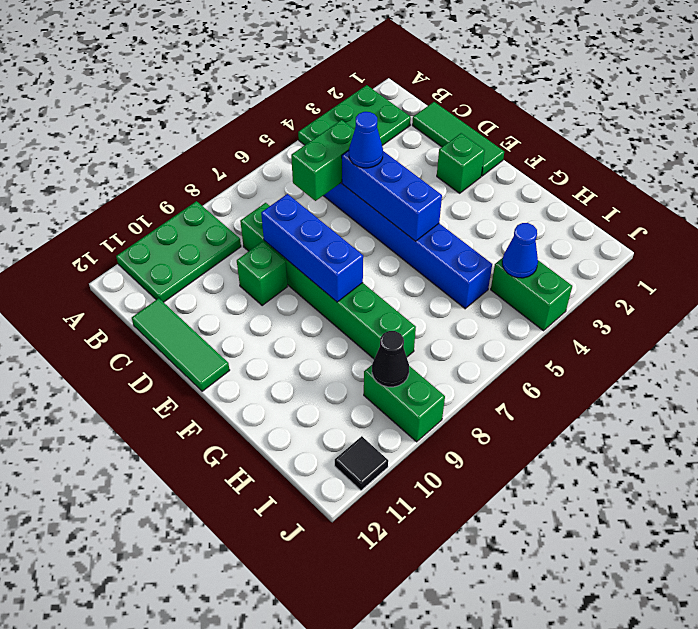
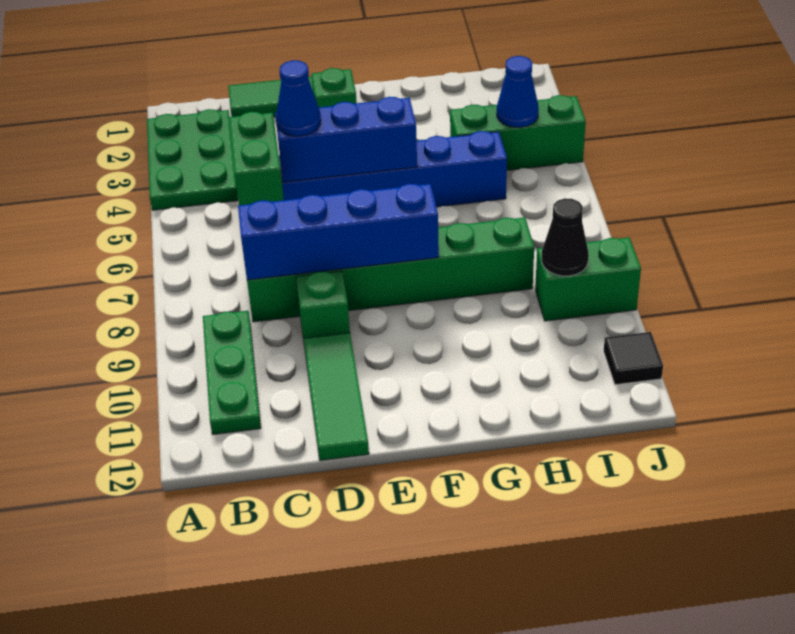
green plate A9:B11 level 1 -> green plate B9:B11 level 1
green tile C12:E12 level 1 -> green tile D10:D12 level 1
blue brick D8:F8 level 2 -> blue brick C8:F8 level 2
green brick I4:J4 level 1 -> green brick H4:J4 level 1

